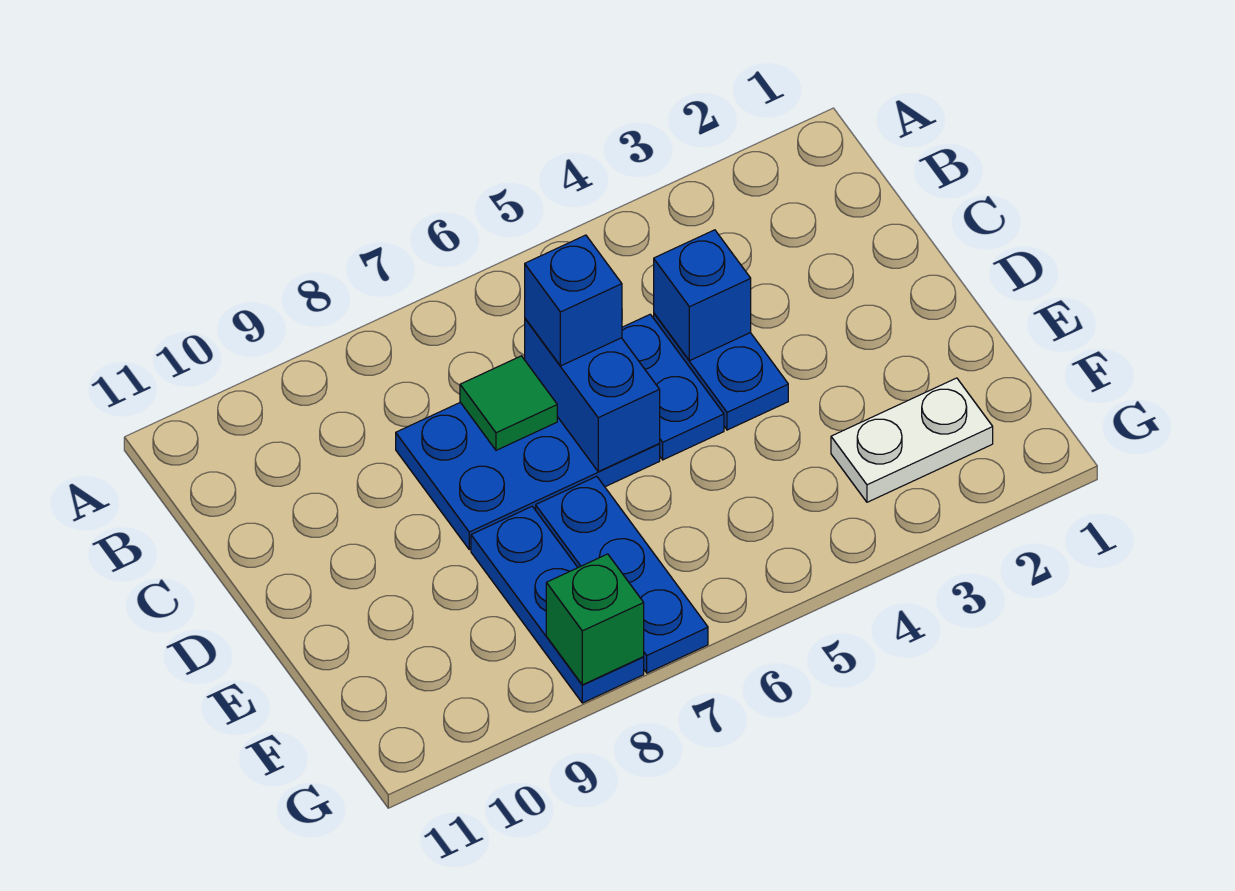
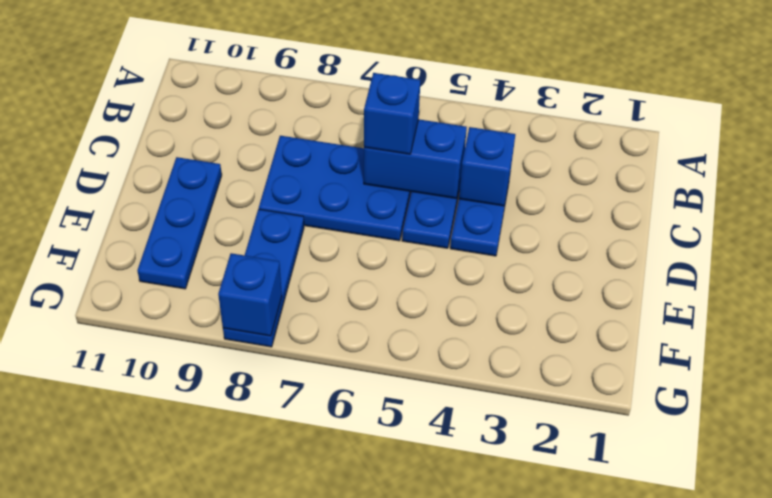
blue brick C6:D6 level 2 -> blue brick C5:C6 level 2
green tile C7 level 2 -> none
blue plate E7:G7 level 1 -> blue plate D10:F10 level 1
white plate F2:F3 level 1 -> none
green brick G8 level 2 -> blue brick G8 level 2

